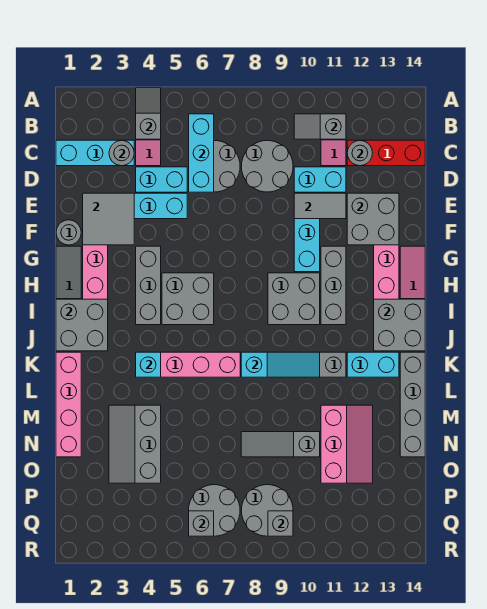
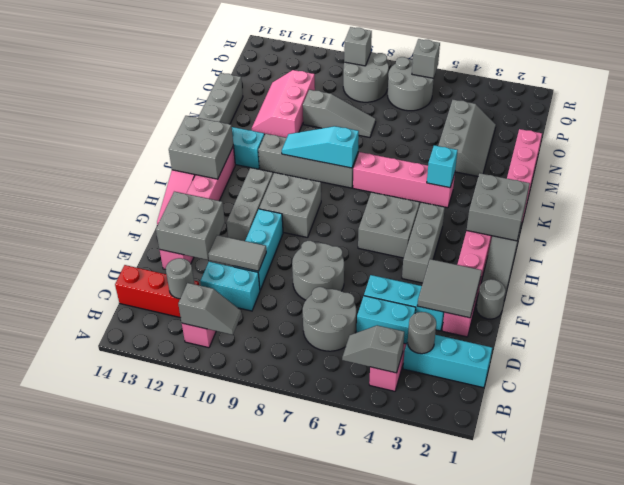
grey slope A4:B4 level 2 top B -> grey slope B4:B5 level 2 top 4
cyan brick B6:D6 level 2 -> none
grey round brick C8:D9 level 1 -> grey round brick E7:F8 level 1

